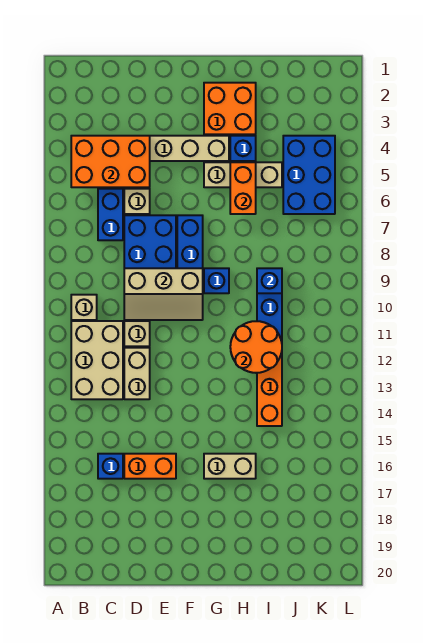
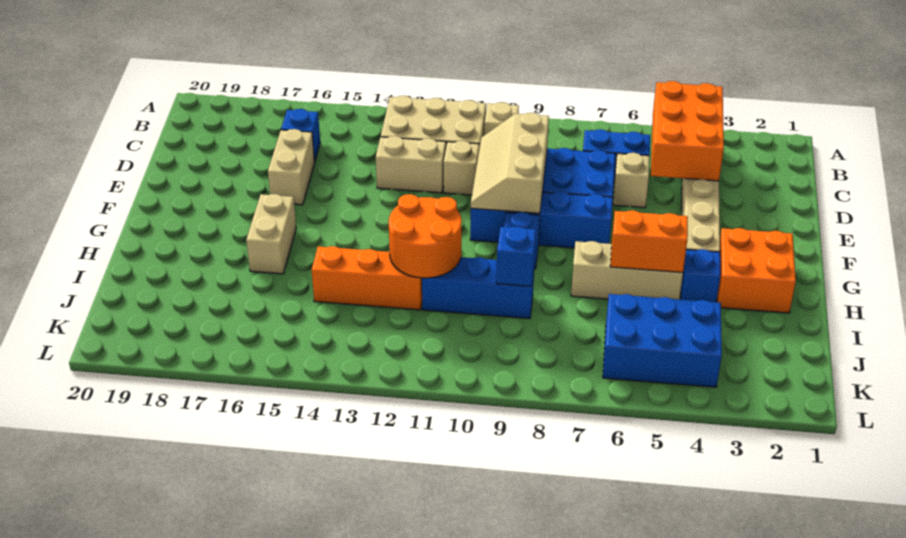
orange brick D16:E16 level 1 -> tan brick D16:E16 level 1
tan brick G5:I5 level 1 -> tan brick H5:H7 level 1

